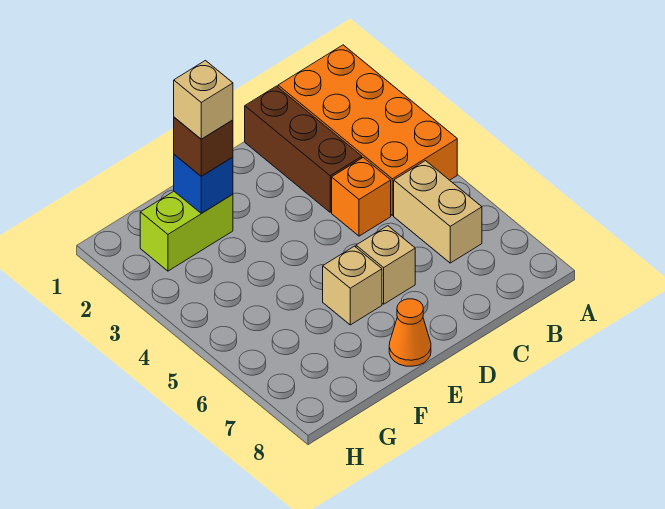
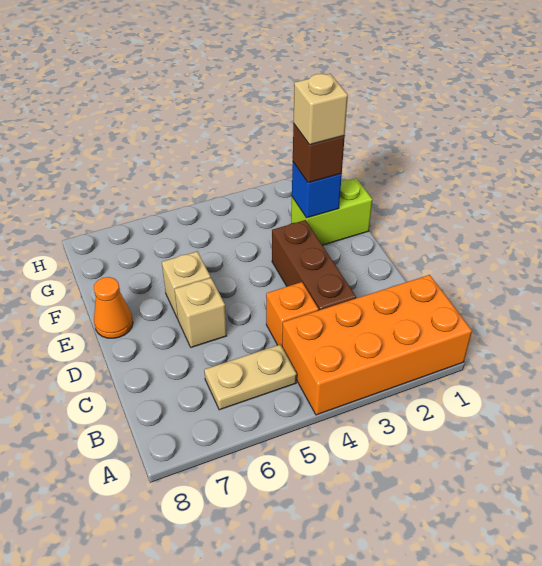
tan brick B5:B6 level 1 -> tan plate B5:B6 level 1
brown brick C1:C3 level 1 -> brown brick C3:E3 level 1
lime brick F2:G2 level 1 -> lime brick F1:F2 level 1

